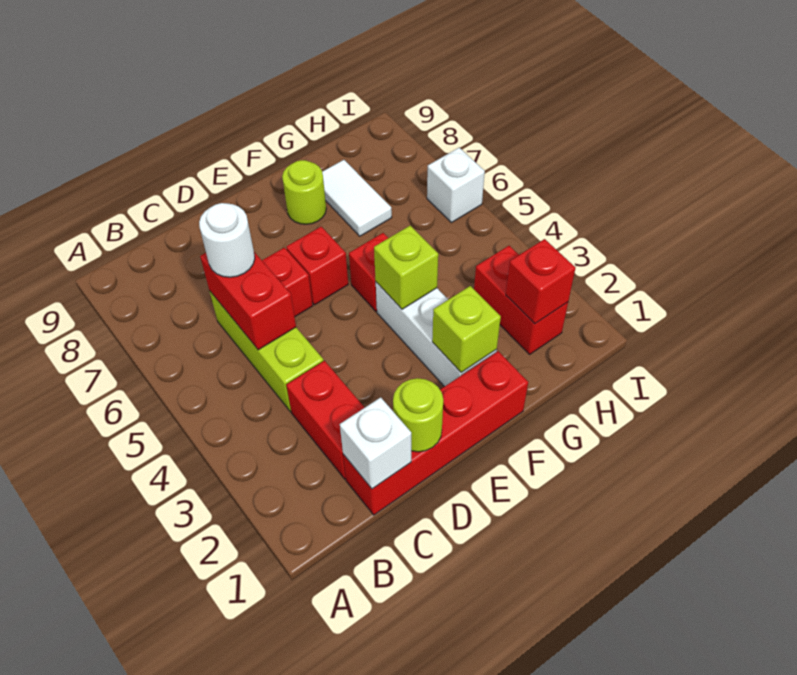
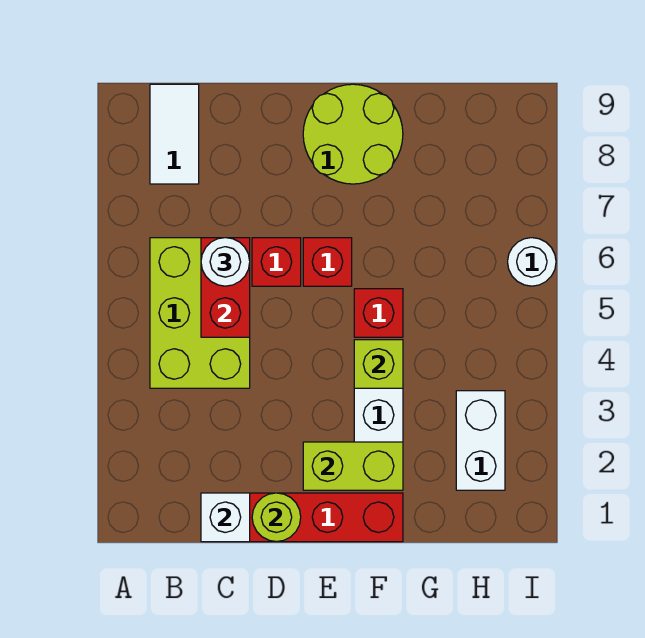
red brick C2:C3 level 1 -> none
lime brick C4:C6 level 1 -> lime brick B4:C6 level 1
lime brick F2 level 2 -> lime brick E2:F2 level 2
lime round brick F8 level 1 -> lime round brick E8:F9 level 1
white tile G7:G8 level 1 -> white tile B8:B9 level 1
red brick H2:H3 level 1 -> white brick H2:H3 level 1
red brick H2 level 2 -> none
white brick I6 level 1 -> white round brick I6 level 1

